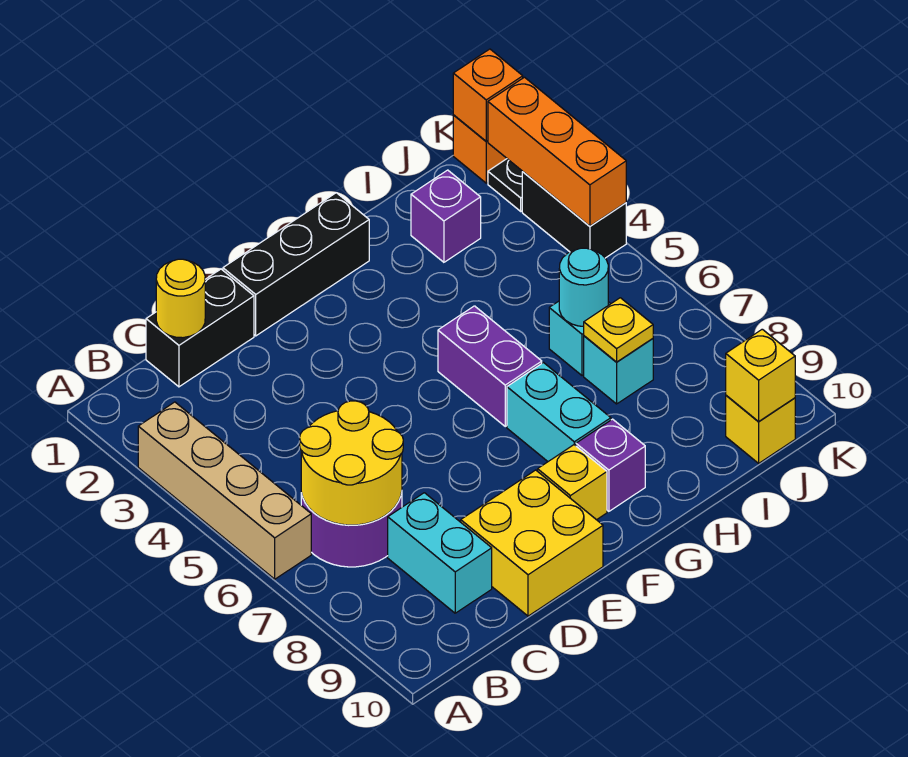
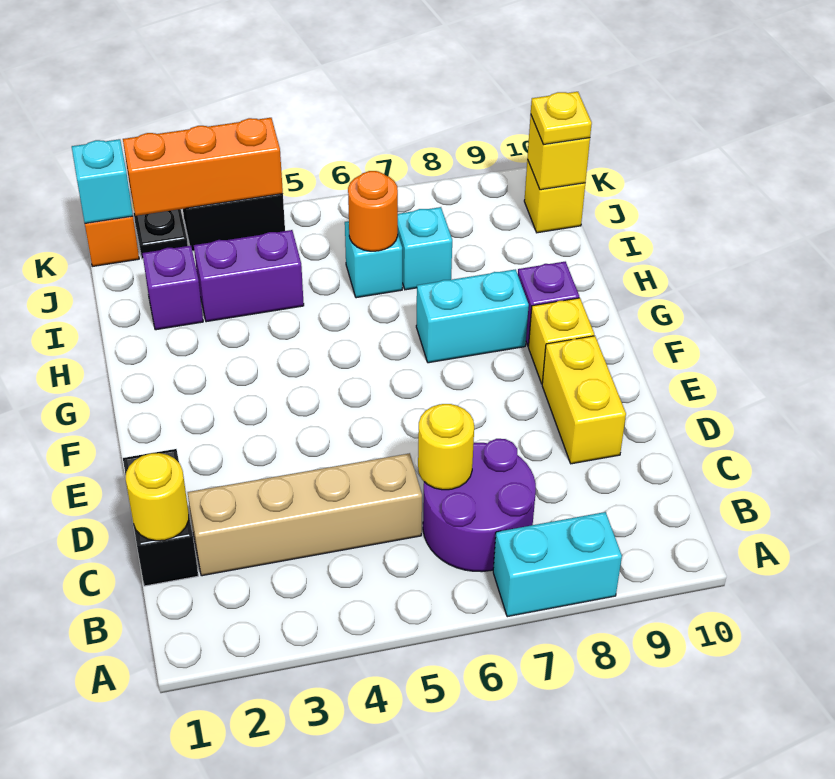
tan brick A3:A6 level 1 -> tan brick C2:C5 level 1
yellow round brick B6:C7 level 2 -> yellow round brick C6 level 2
cyan brick C8:C9 level 1 -> cyan brick A7:A8 level 1
yellow brick D9:E10 level 1 -> yellow brick D9:E9 level 1
black brick E1:G1 level 1 -> none
purple brick G5:G6 level 1 -> purple brick I3:I4 level 1
cyan round brick I6 level 2 -> orange round brick I6 level 2
yellow plate I7 level 2 -> yellow plate J10 level 3
orange brick K1 level 2 -> cyan brick K1 level 2

